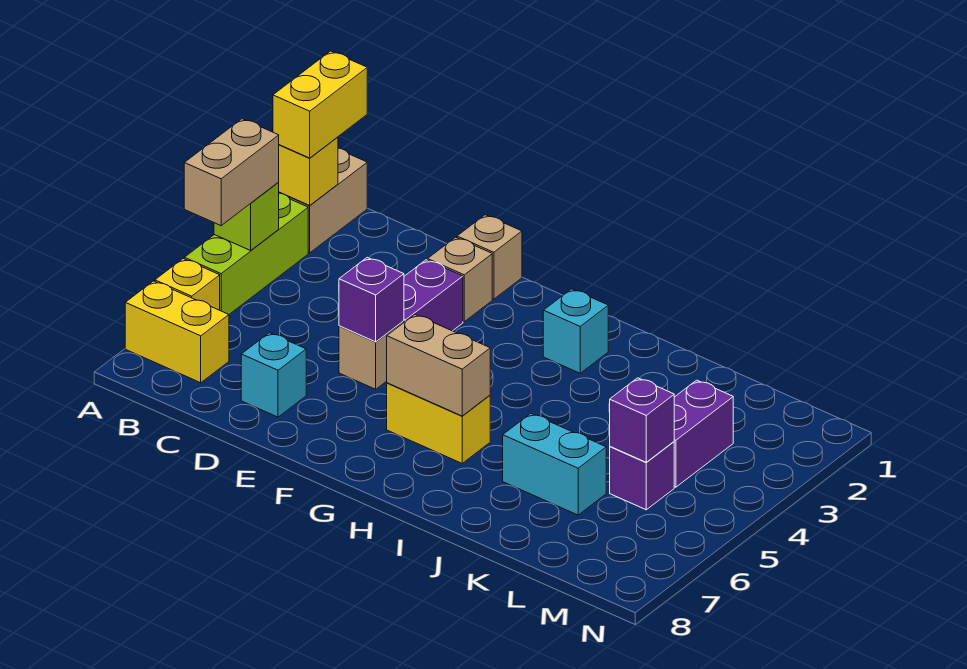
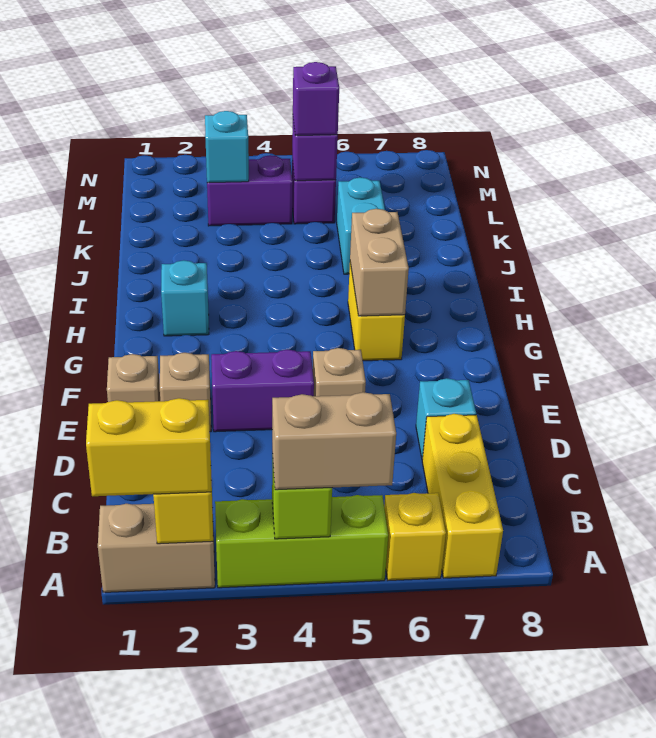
yellow brick A7:B7 level 1 -> yellow brick A7:C7 level 1
purple brick E5 level 2 -> purple brick L5 level 3
none -> cyan brick L3 level 2

